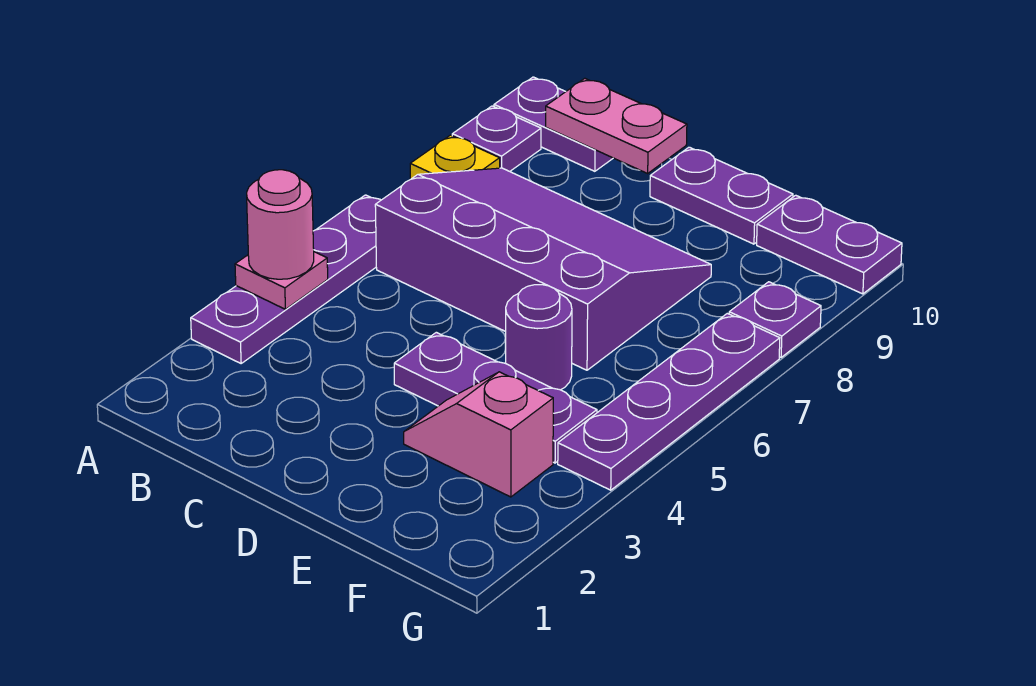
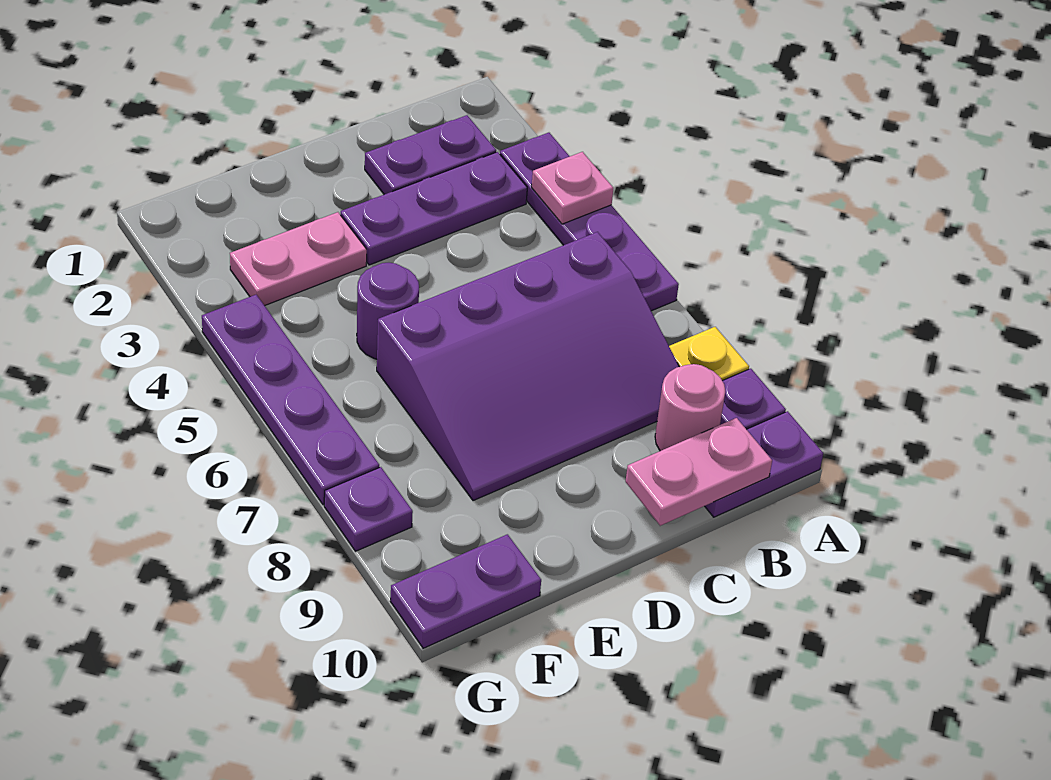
pink round brick A4 level 3 -> pink round brick B9 level 1
purple plate D4:F4 level 1 -> purple plate B3:D3 level 1
purple plate D10:E10 level 1 -> purple plate B2:C2 level 1
pink slope E3:F3 level 1 top F -> pink plate E3:F3 level 1

